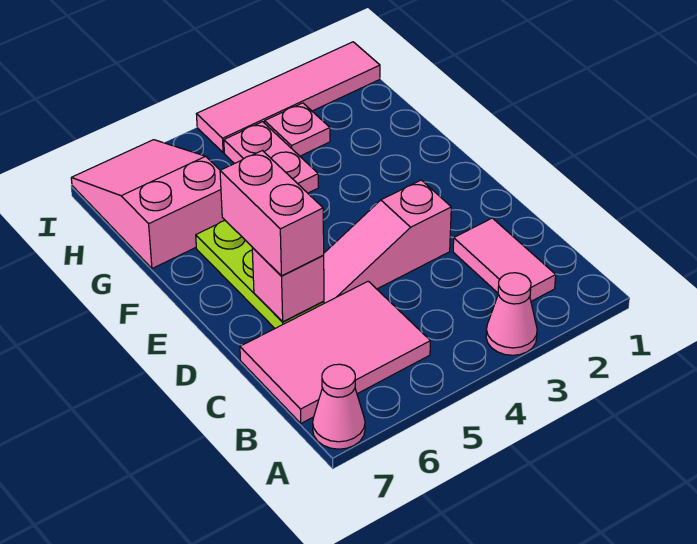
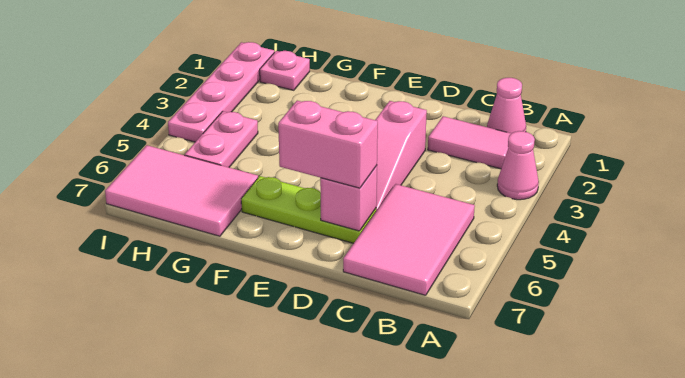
pink cone A7 level 1 -> pink cone B1 level 1
pink plate G4:H4 level 1 -> pink plate H4:H5 level 1
pink slope G6:I7 level 1 top G -> pink tile G6:I7 level 1
pink plate H3 level 1 -> pink plate H1 level 1
pink tile I1:I4 level 1 -> pink plate I1:I4 level 1

